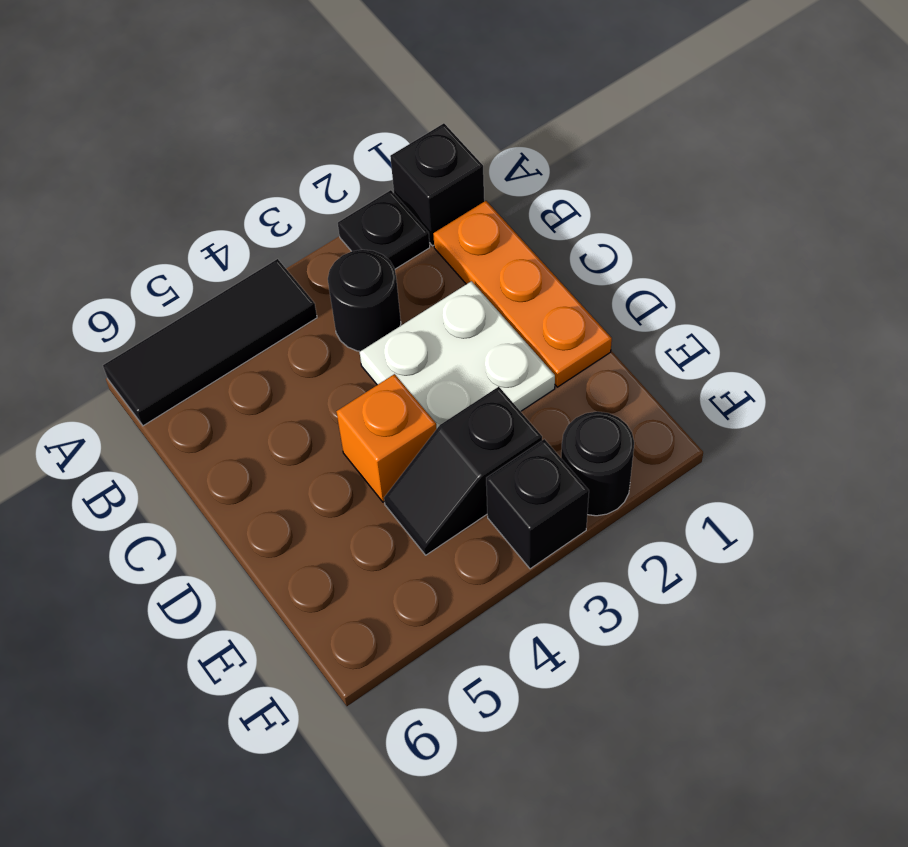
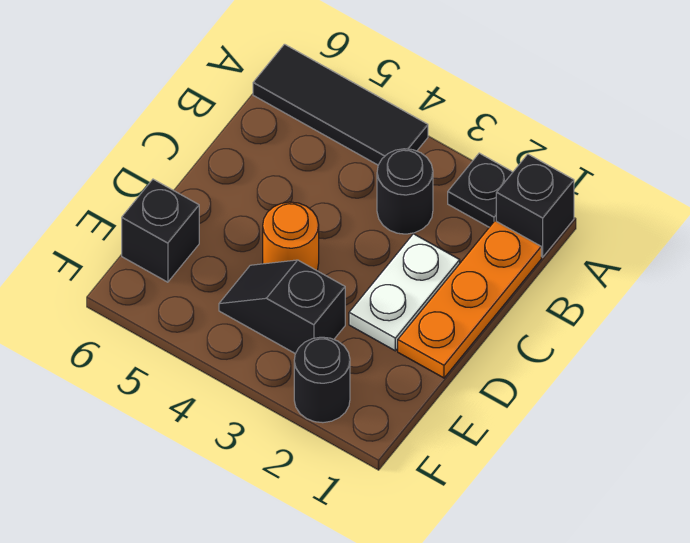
white plate C2:D3 level 1 -> white plate C2:D2 level 1
orange brick D4 level 1 -> orange round brick D4 level 1
black brick F3 level 1 -> black brick E6 level 1

